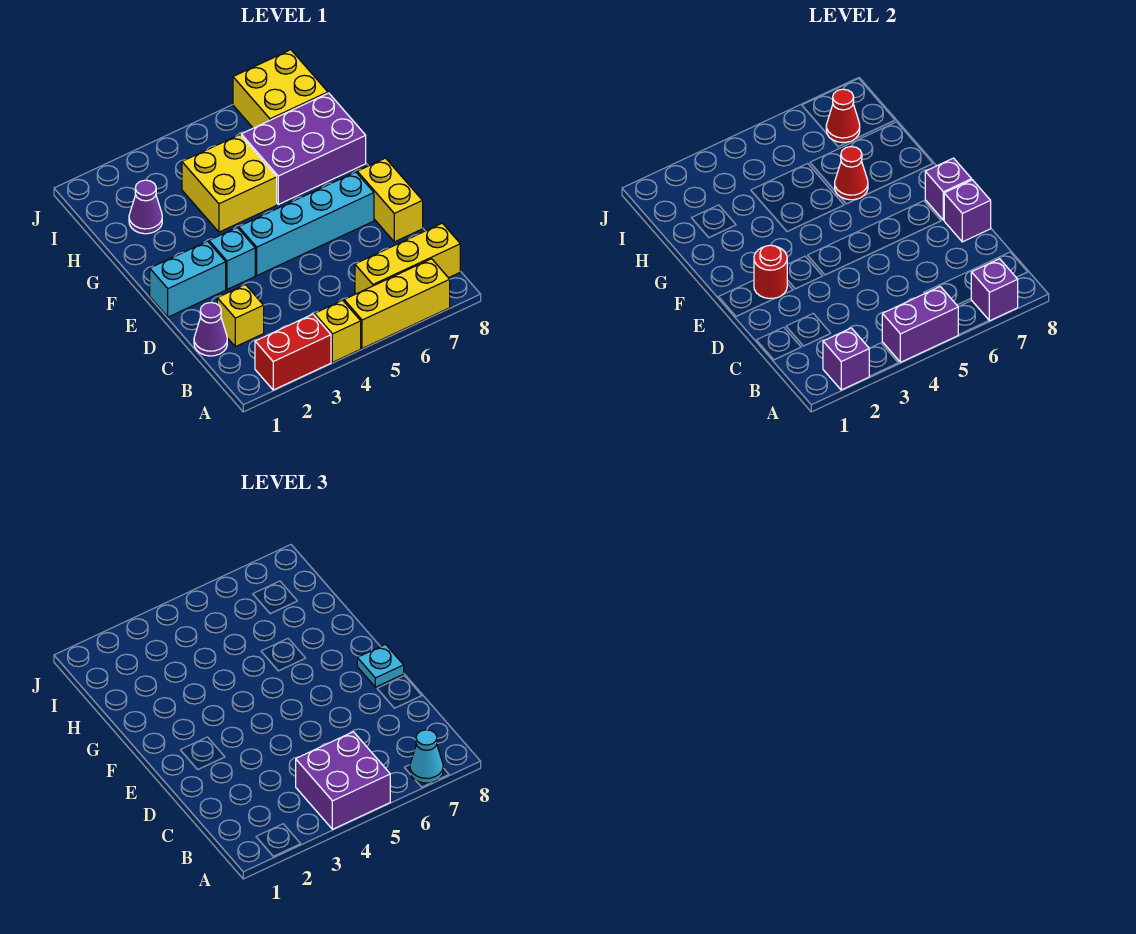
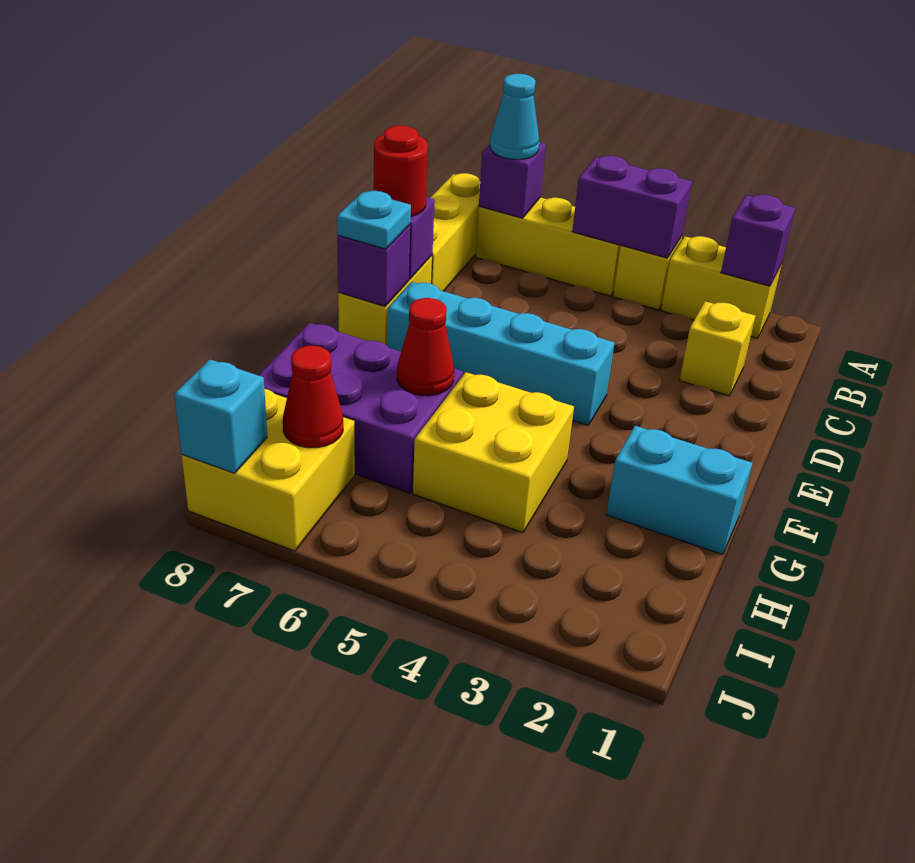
red brick A2:A3 level 1 -> yellow brick A2:A3 level 1
purple brick A4:B5 level 3 -> none
yellow brick B6:B8 level 1 -> yellow brick A8:C8 level 1
purple cone C1 level 1 -> none
cyan brick E1:E2 level 1 -> cyan brick G1:G2 level 1
red round brick E2 level 2 -> red round brick D8 level 3
cyan brick E3 level 1 -> cyan brick J8 level 2
purple cone H2 level 1 -> none

